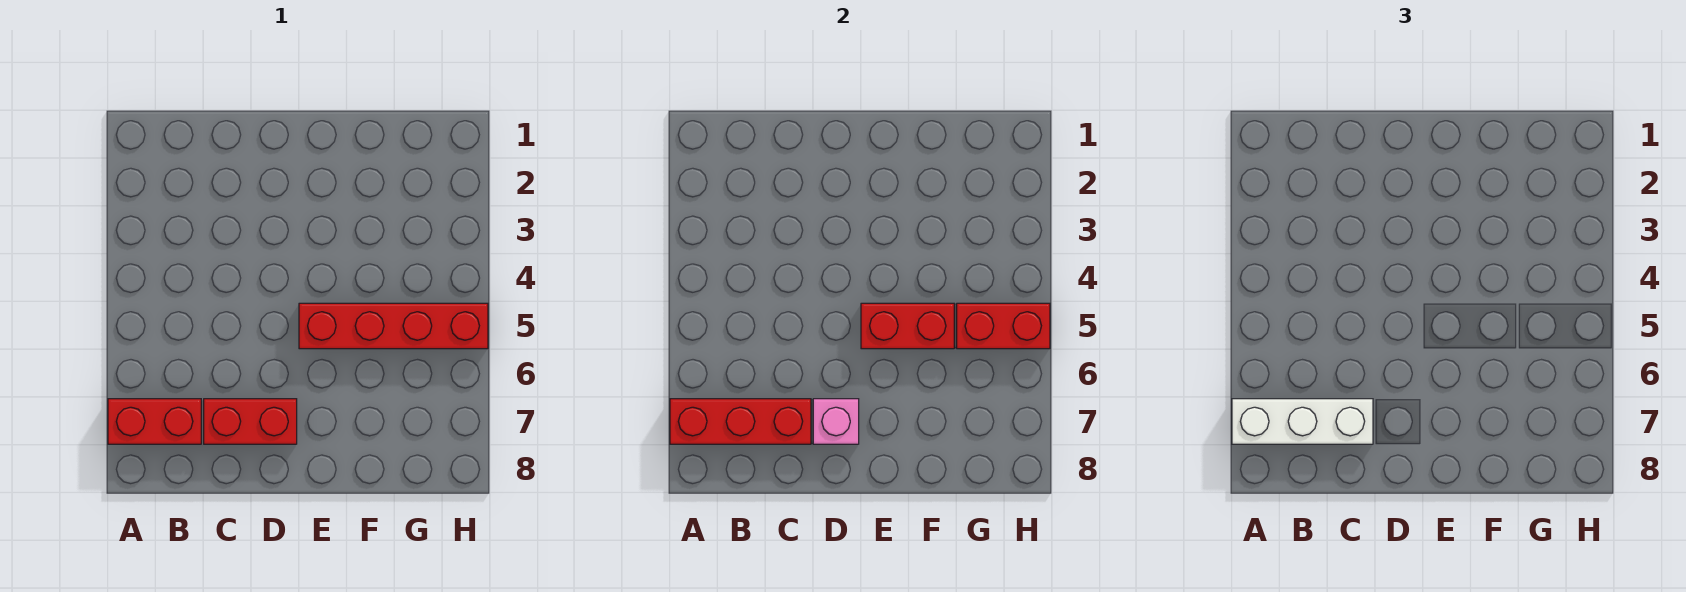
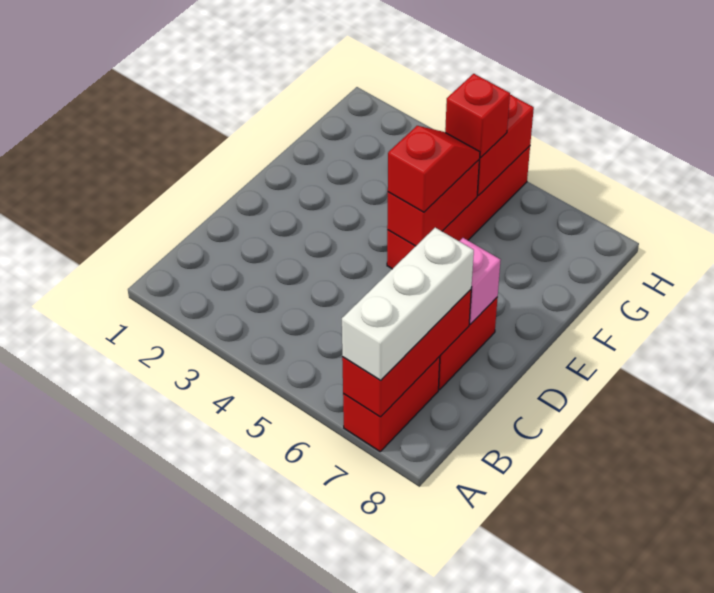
none -> red slope E5:F5 level 3 top E
none -> red brick G5 level 3

